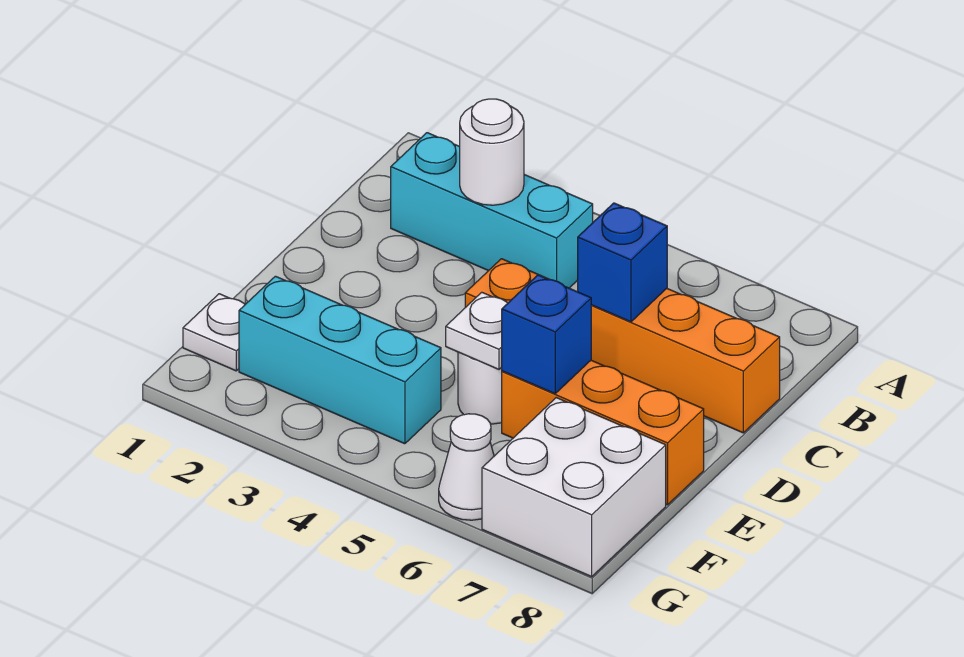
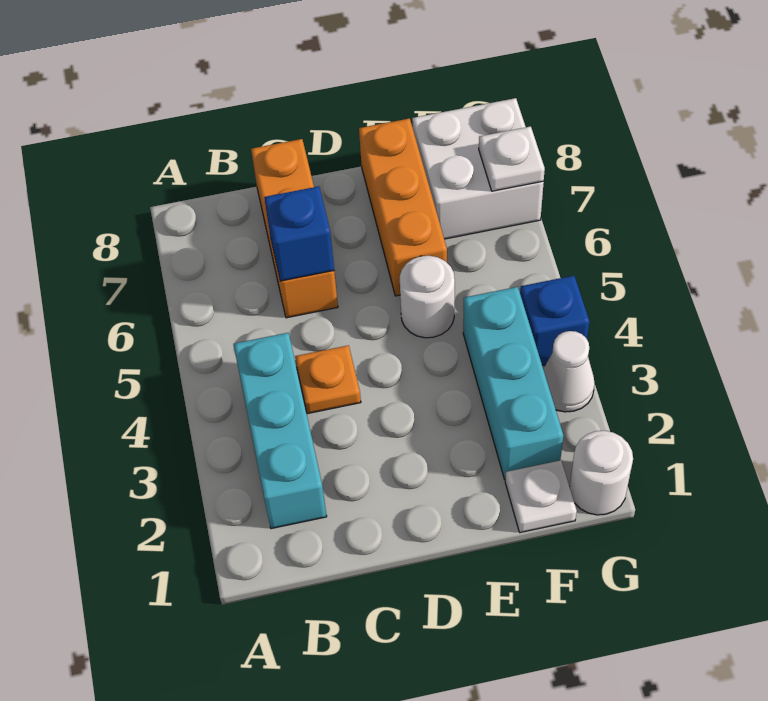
white round brick B3 level 2 -> white round brick G1 level 1
white plate E5 level 2 -> white plate G7 level 2
blue brick E6 level 2 -> blue brick G4 level 1
white cone G6 level 1 -> white cone G3 level 1

